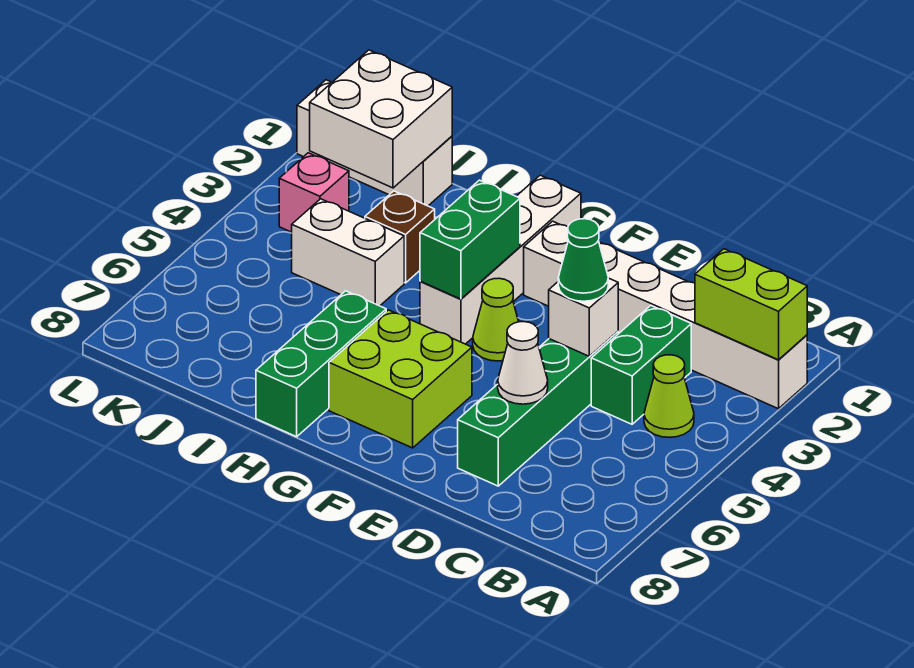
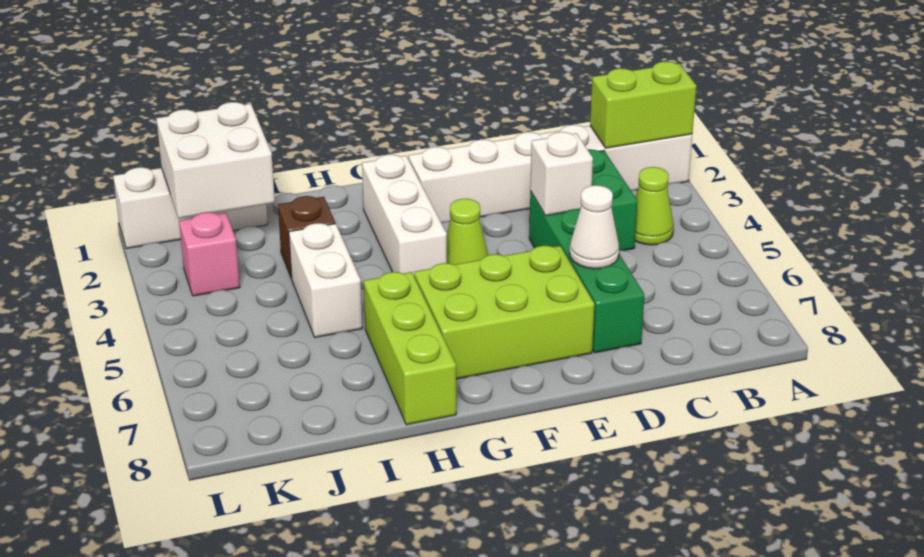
green cone D4 level 3 -> none
lime brick F6:G7 level 1 -> lime brick E6:G7 level 1
white brick G1:G4 level 1 -> white brick G2:G4 level 1
green brick G3:G4 level 2 -> none
green brick H6:H8 level 1 -> lime brick H6:H8 level 1
white brick I4:J4 level 1 -> white brick I4:I5 level 1

